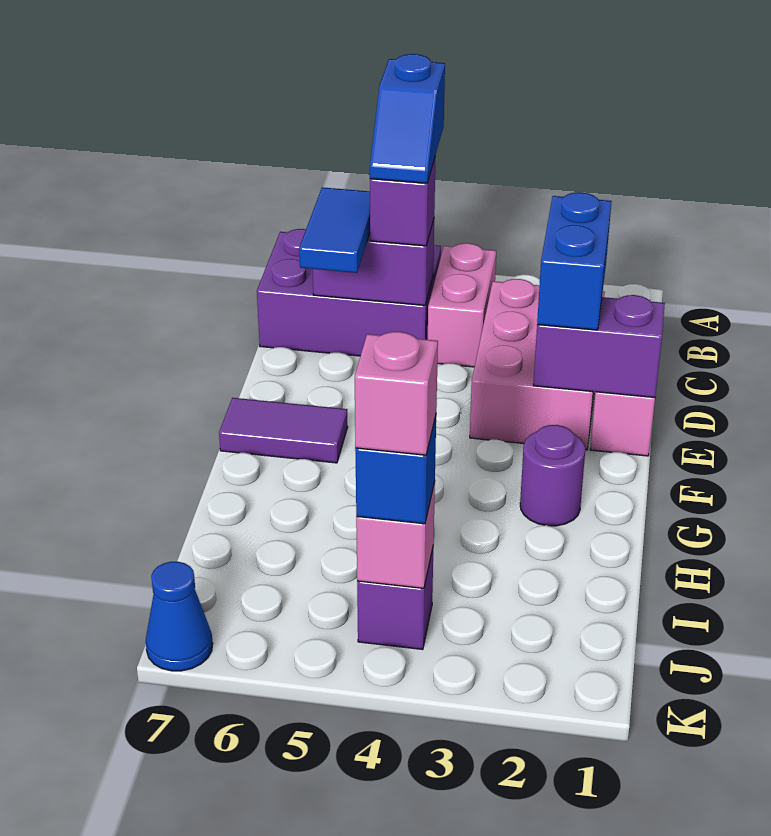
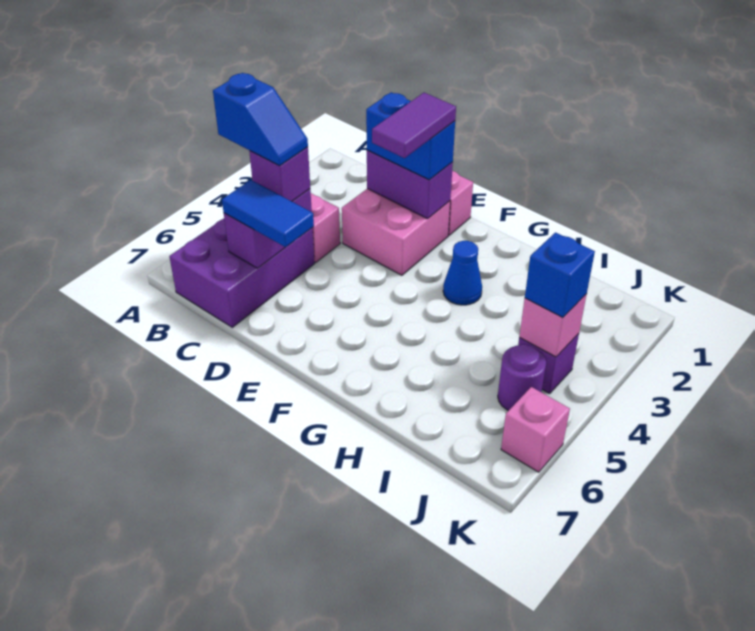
pink brick C2:E3 level 1 -> pink brick D2:E3 level 1
purple brick E1:E2 level 2 -> purple brick D2:E2 level 2
purple tile F6:F7 level 1 -> purple tile E2:E3 level 4
purple round brick G2 level 1 -> purple round brick J5 level 1
pink brick J4 level 4 -> pink brick K6 level 1
blue cone K7 level 1 -> blue cone G3 level 1

